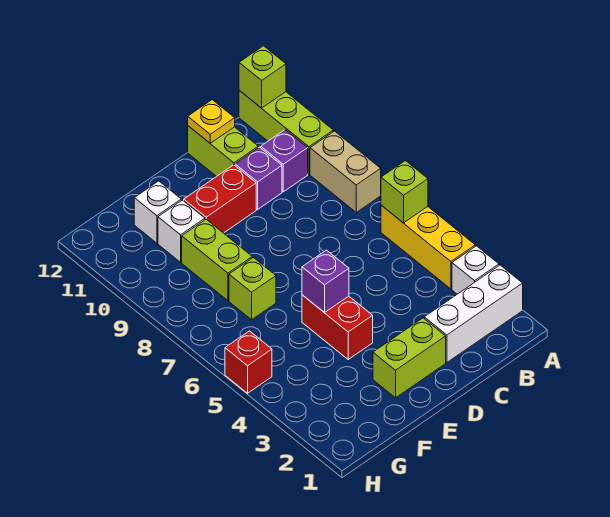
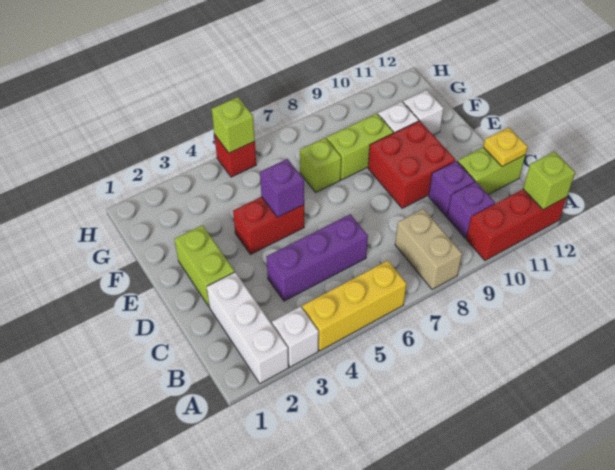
lime brick A6 level 2 -> lime brick H5 level 2
tan brick A8:A9 level 1 -> tan brick A8:B8 level 1
lime brick A10:A12 level 1 -> red brick A10:A12 level 1
none -> purple brick C4:C6 level 1
red brick D10:E10 level 1 -> red brick D9:E10 level 1

